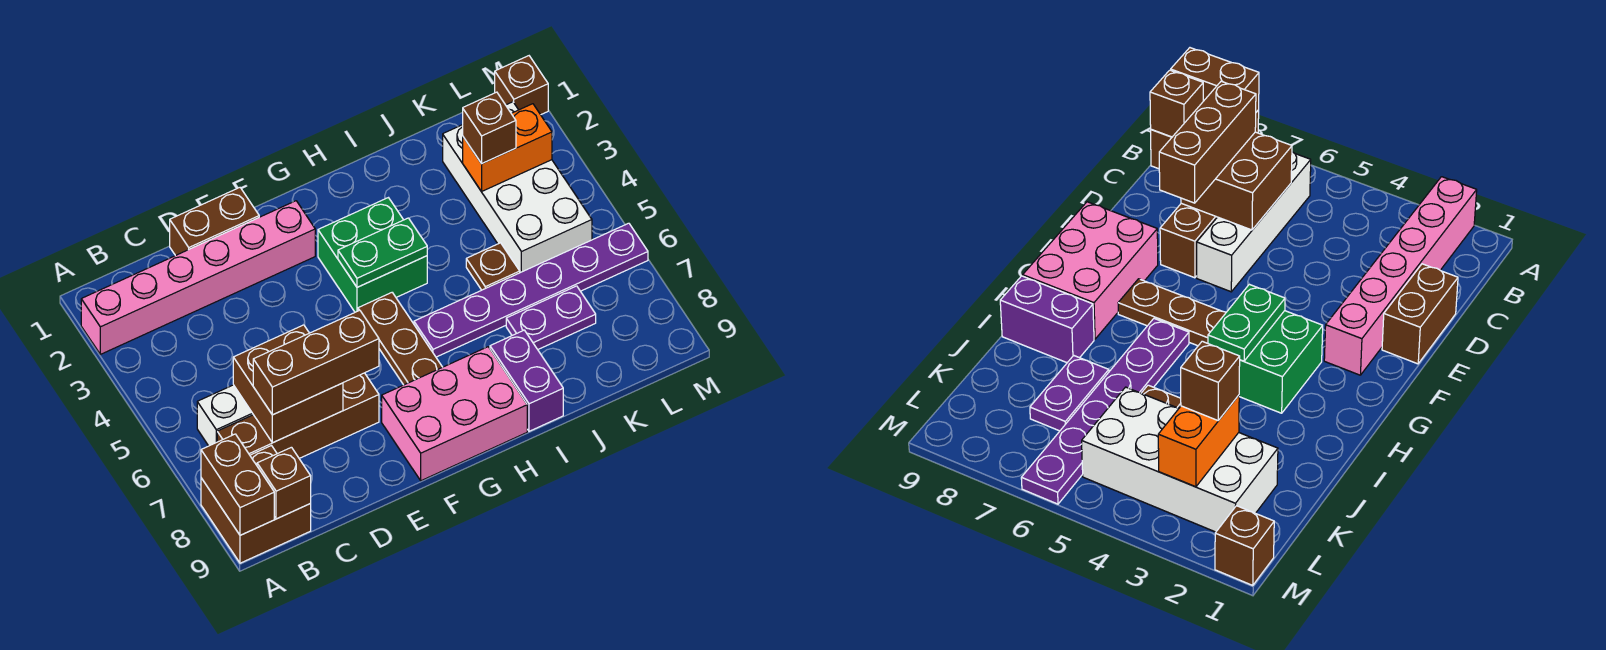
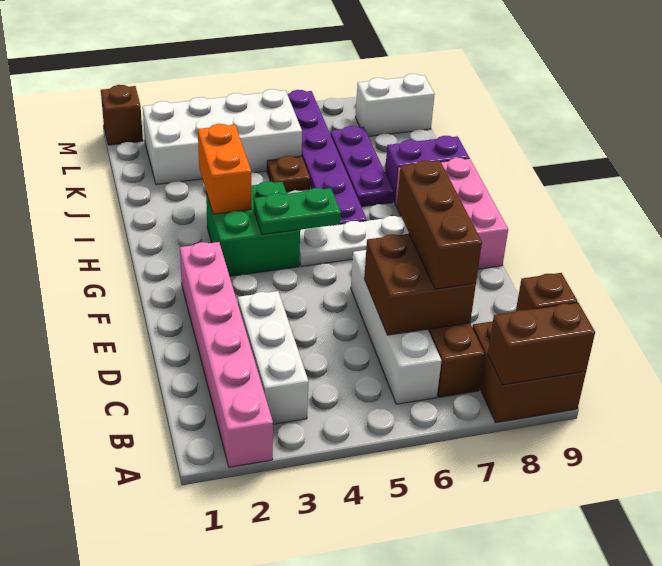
none -> white brick B3:D3 level 1
brown brick D1:E1 level 1 -> none
green plate G4:H4 level 2 -> green plate G4:G5 level 2
brown plate G5:G7 level 1 -> white plate G5:G7 level 1
purple plate J7:K7 level 1 -> purple plate I7:K7 level 1
orange brick K3:L3 level 2 -> orange brick H3:I3 level 2
brown brick K3 level 3 -> none
none -> white brick L8:L9 level 1

